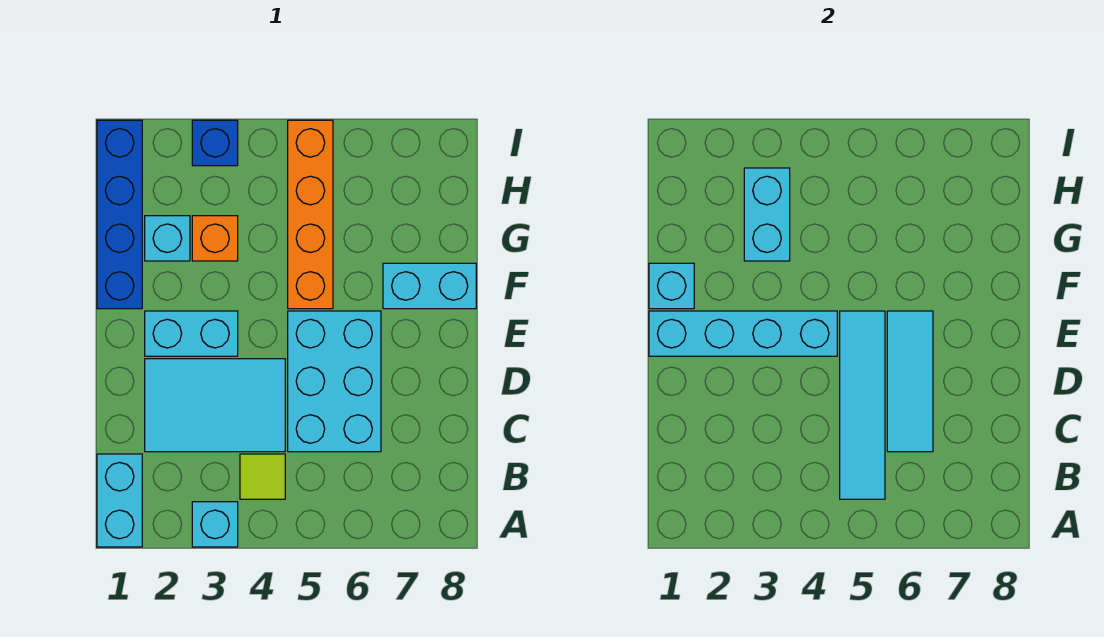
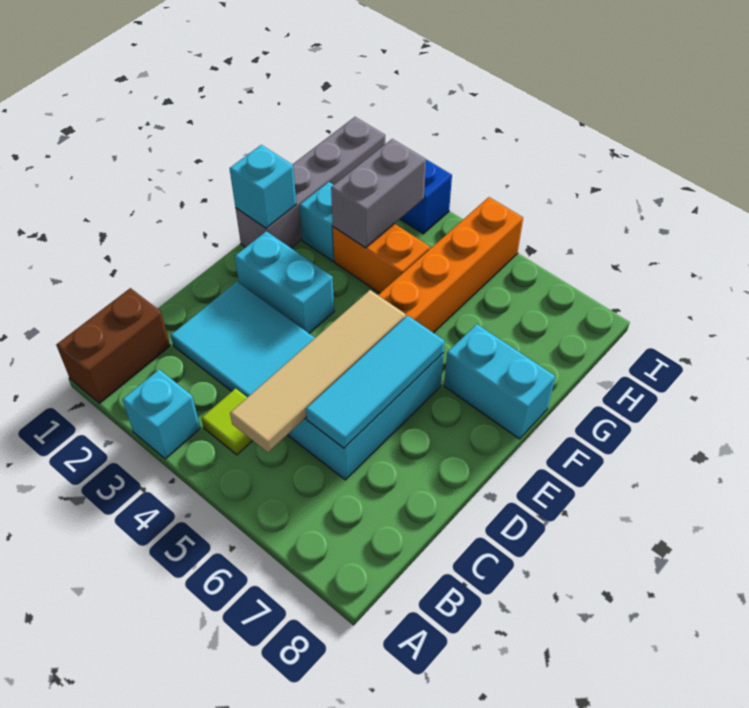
cyan brick A1:B1 level 1 -> brown brick A1:B1 level 1
cyan tile B5:E5 level 2 -> tan tile B5:E5 level 2
cyan brick E1:E4 level 2 -> none
blue brick F1:I1 level 1 -> grey brick F1:I1 level 1
orange brick G3 level 1 -> orange brick G3:G4 level 1
cyan brick G3:H3 level 2 -> grey brick G3:H3 level 2

